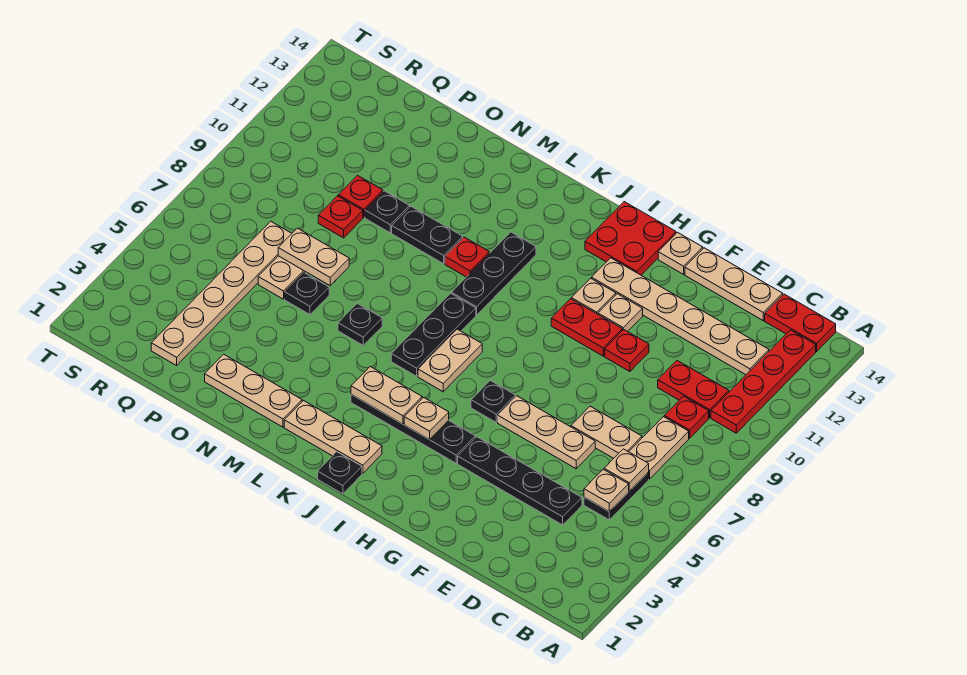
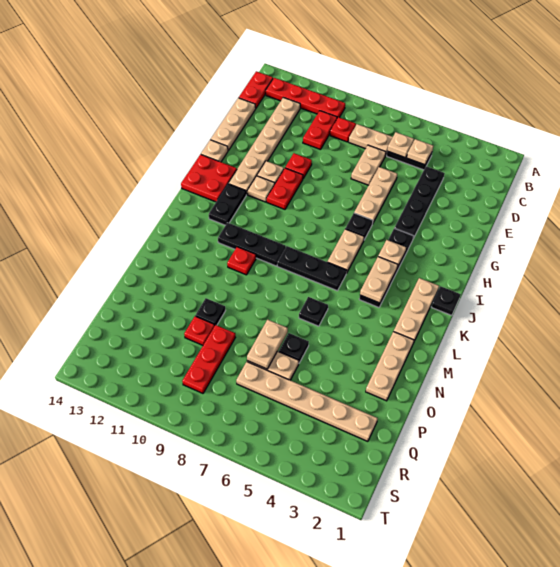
tan plate J6:J7 level 1 -> tan plate I6:J6 level 1
black plate M10:N10 level 1 -> black plate I12:J12 level 1
red plate P9 level 1 -> red plate P9:R9 level 1

